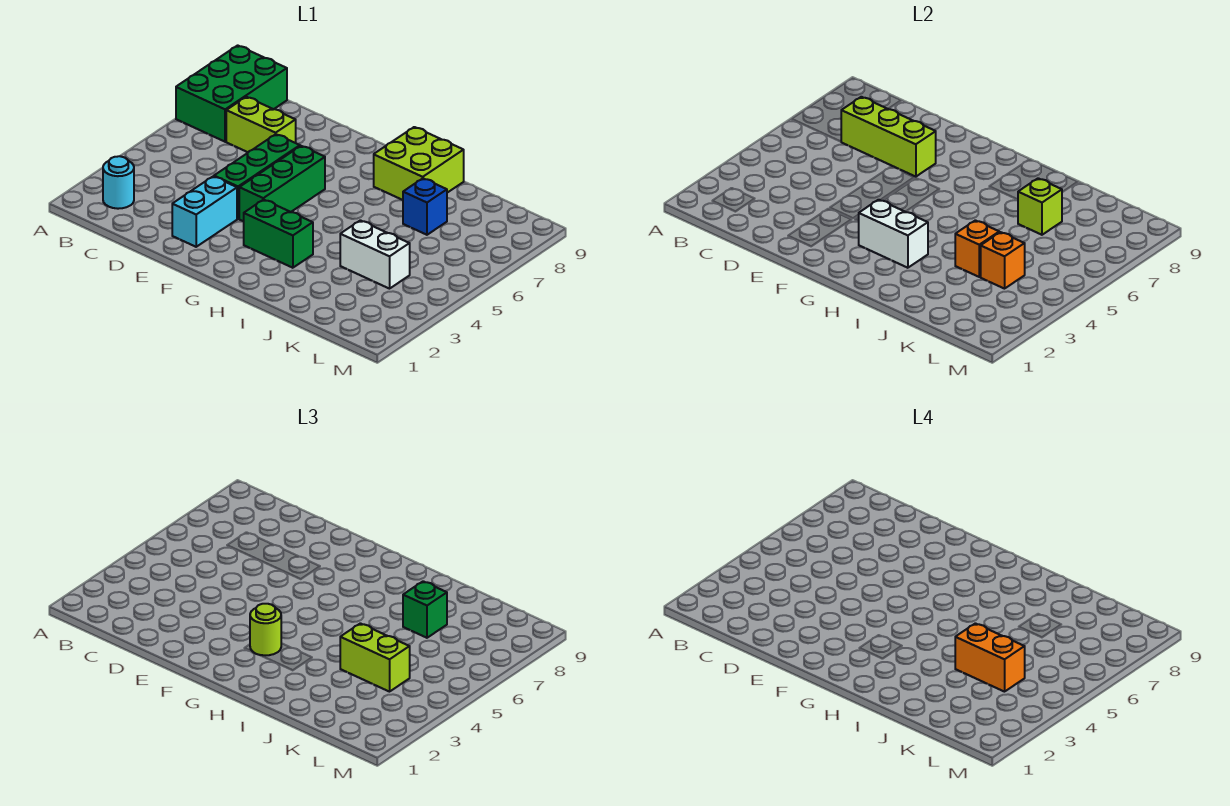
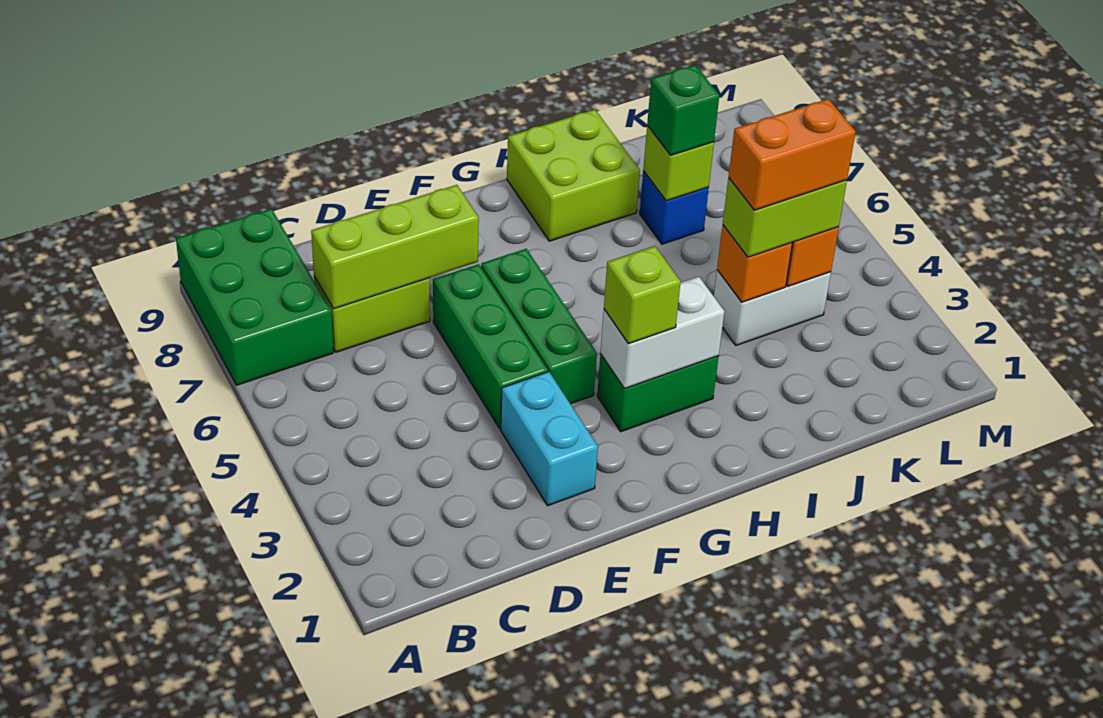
cyan round brick B2 level 1 -> none
lime round brick G3 level 3 -> lime brick G3 level 3

